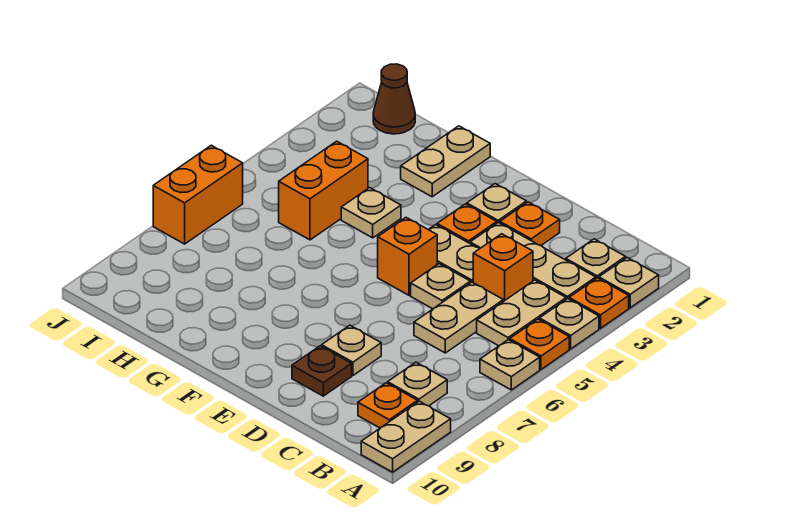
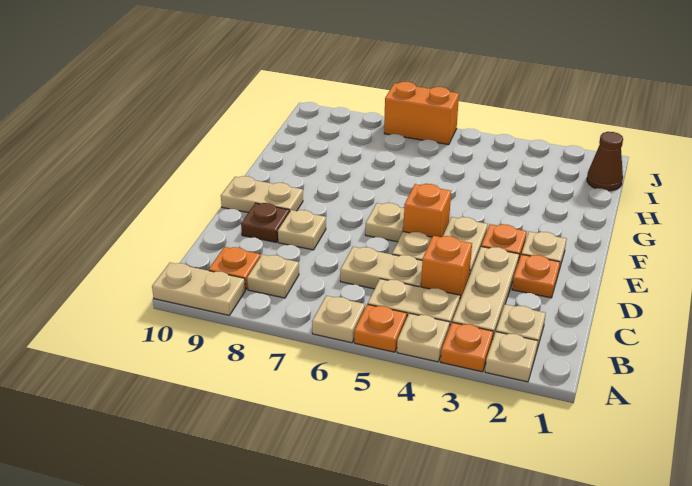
tan plate G1:G2 level 1 -> tan plate E9:E10 level 1
tan plate G4 level 1 -> tan plate E6 level 1
orange brick H4:H5 level 1 -> none

